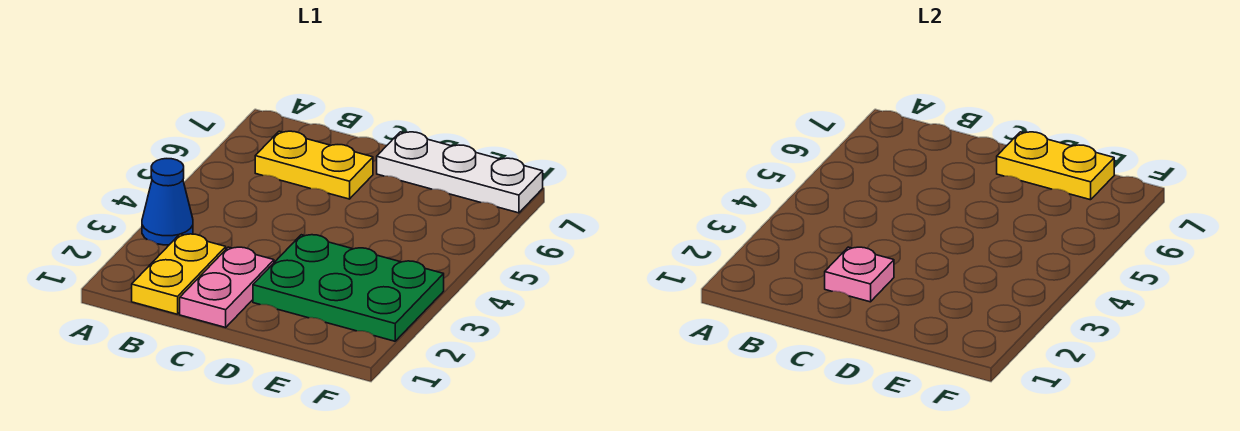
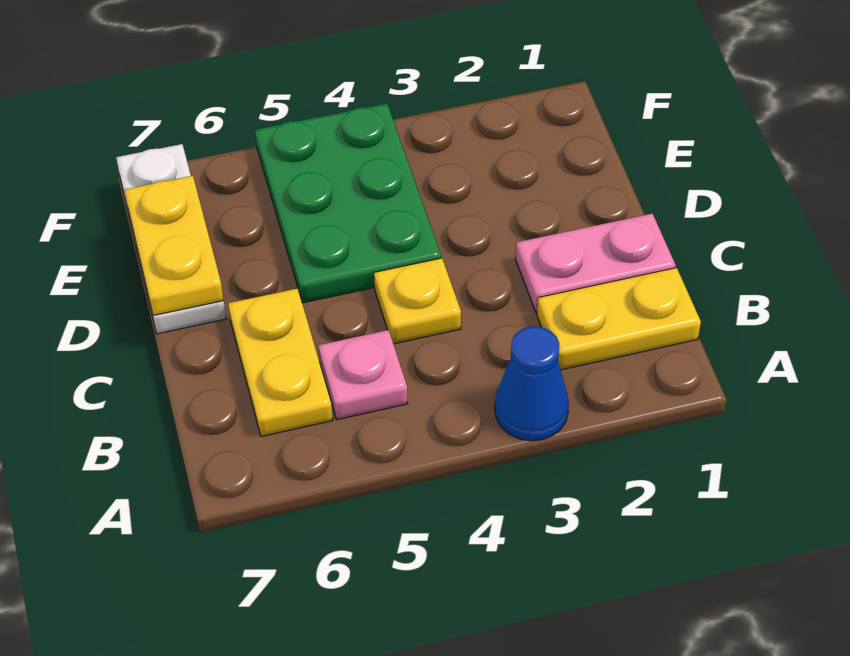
pink plate C2 level 2 -> pink plate B5 level 1
none -> yellow plate C4 level 1
green plate D2:F3 level 1 -> green plate D4:F5 level 1

